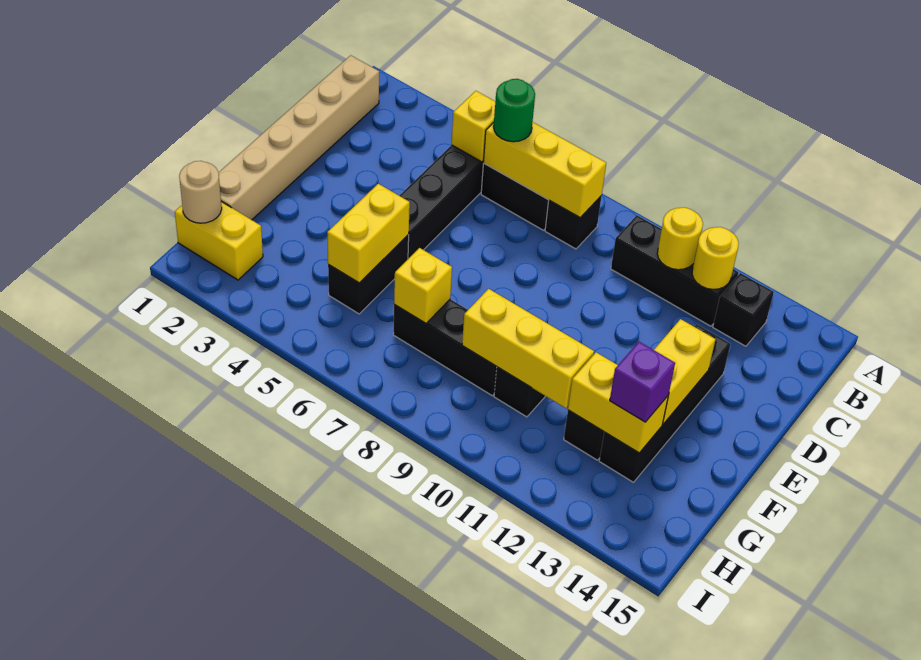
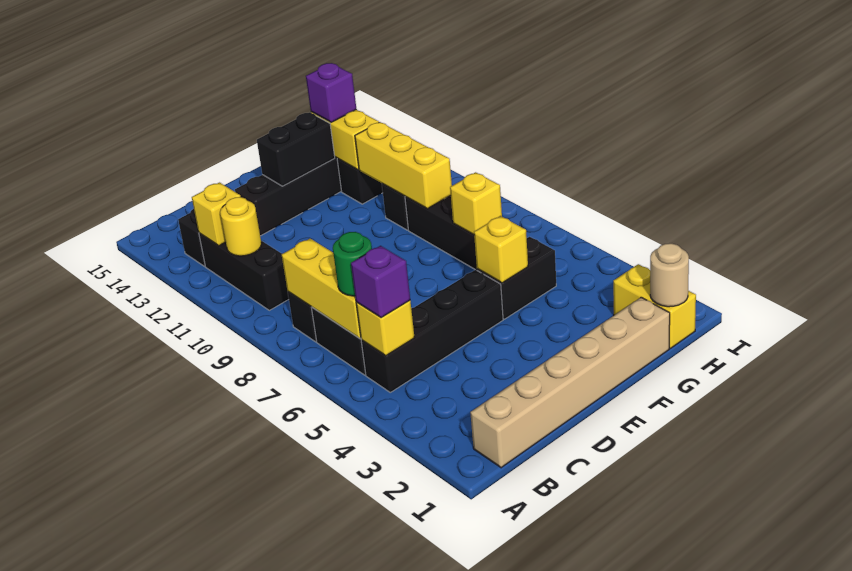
none -> purple brick B5 level 3
yellow round brick B12 level 2 -> yellow brick B12 level 2
yellow brick E13:F13 level 2 -> black brick E13:F13 level 2
yellow brick F5:G5 level 2 -> yellow brick F5 level 2

